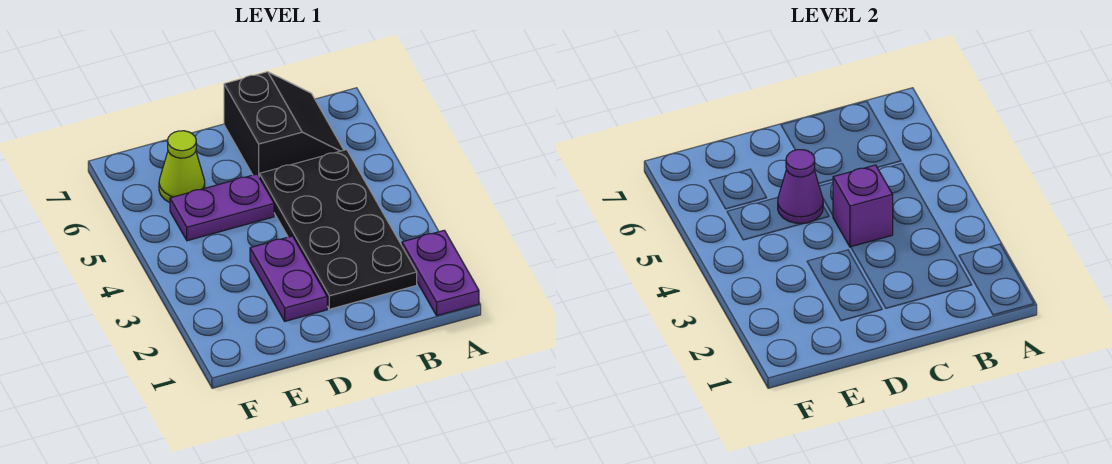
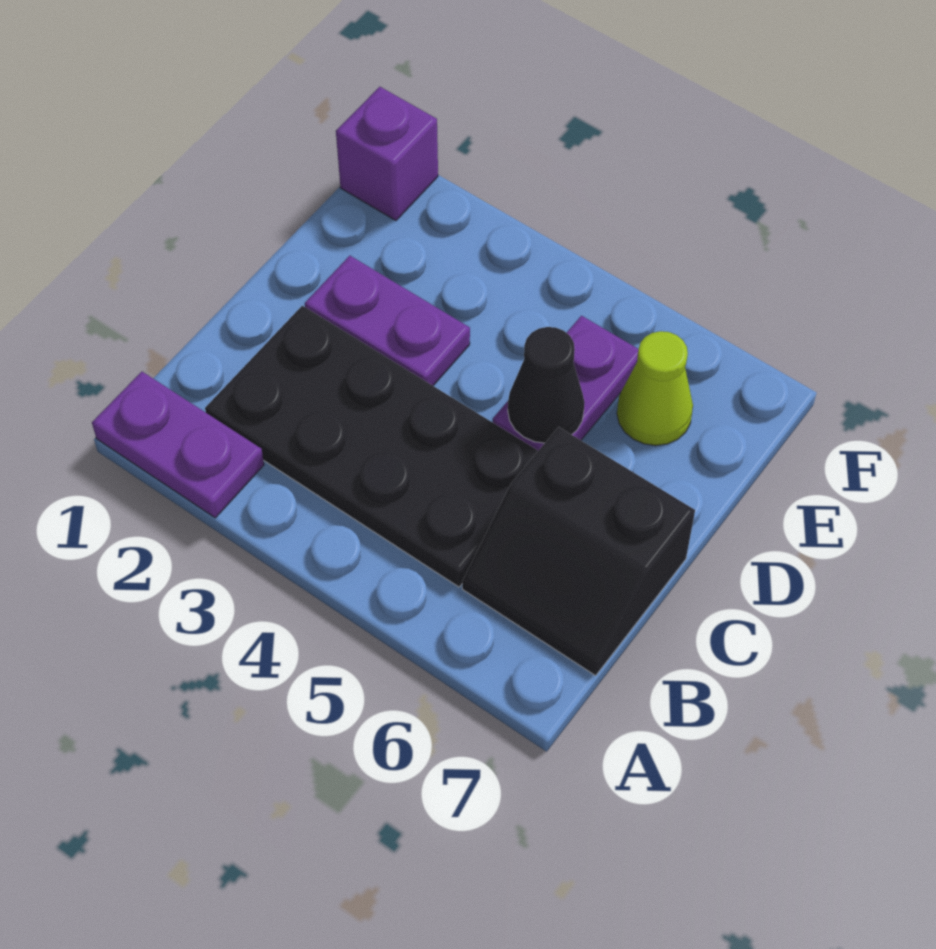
purple brick C4 level 2 -> purple brick F1 level 1
purple cone D5 level 2 -> black cone D5 level 2

